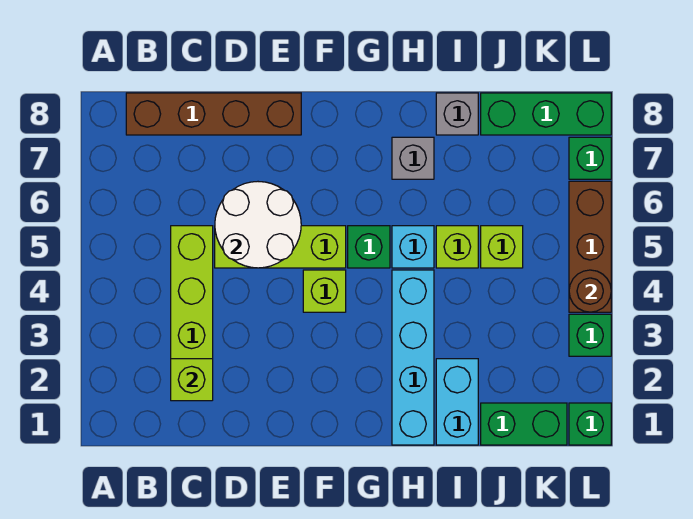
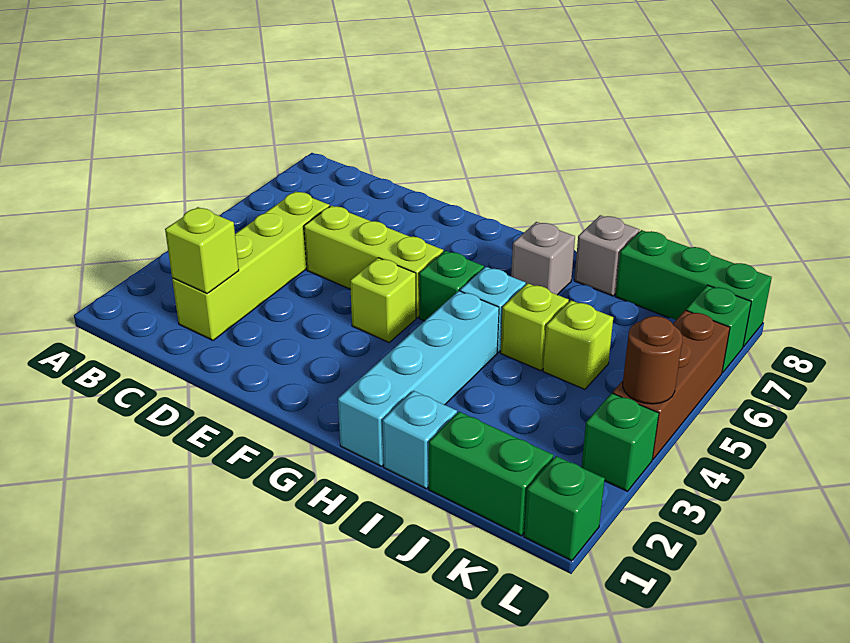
brown brick B8:E8 level 1 -> none
white round brick D5:E6 level 2 -> none
cyan brick I1:I2 level 1 -> cyan brick I1 level 1

